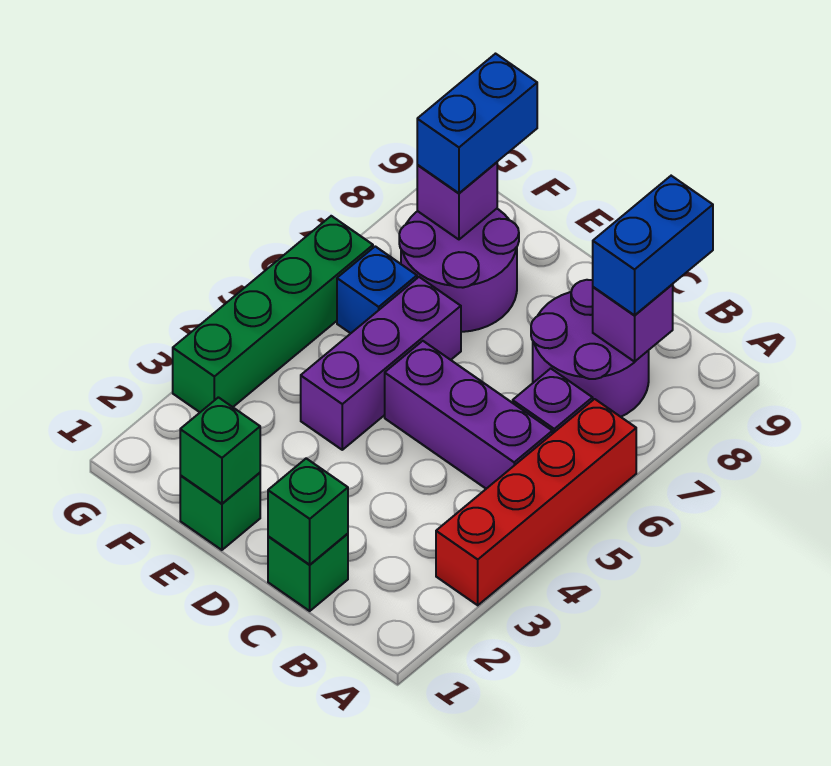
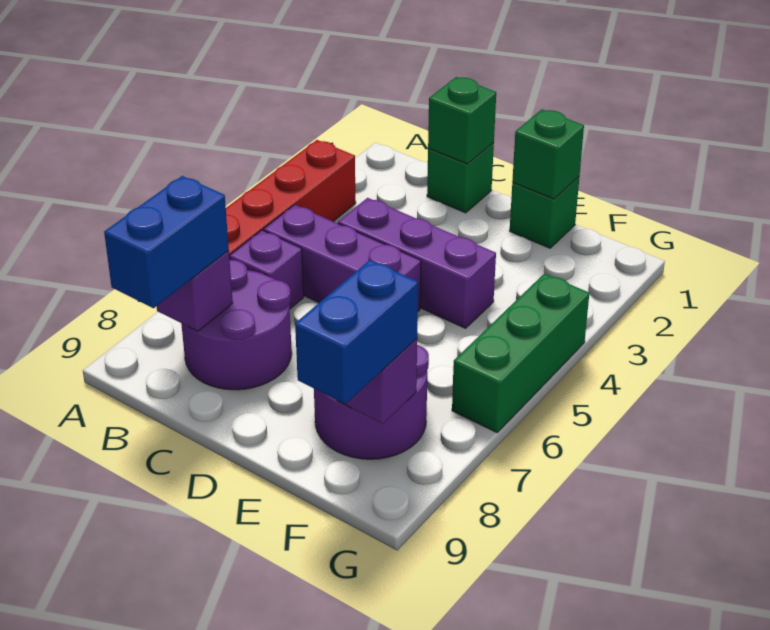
purple brick E4:E6 level 1 -> purple brick C4:E4 level 1
blue brick F6 level 1 -> none
green brick G3:G6 level 1 -> green brick G4:G6 level 1

